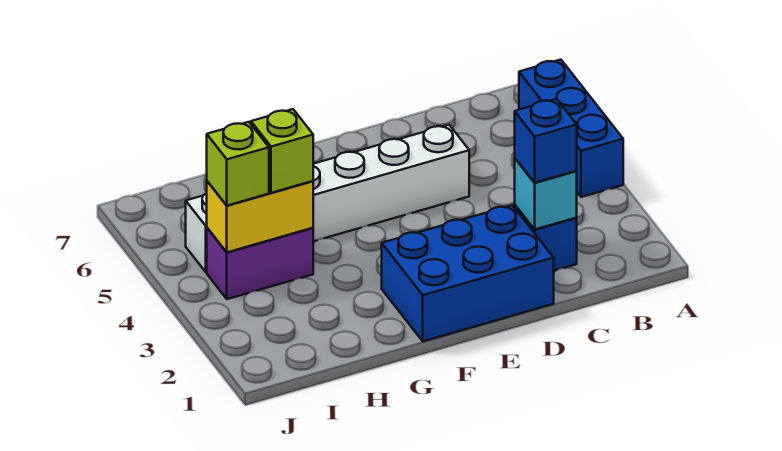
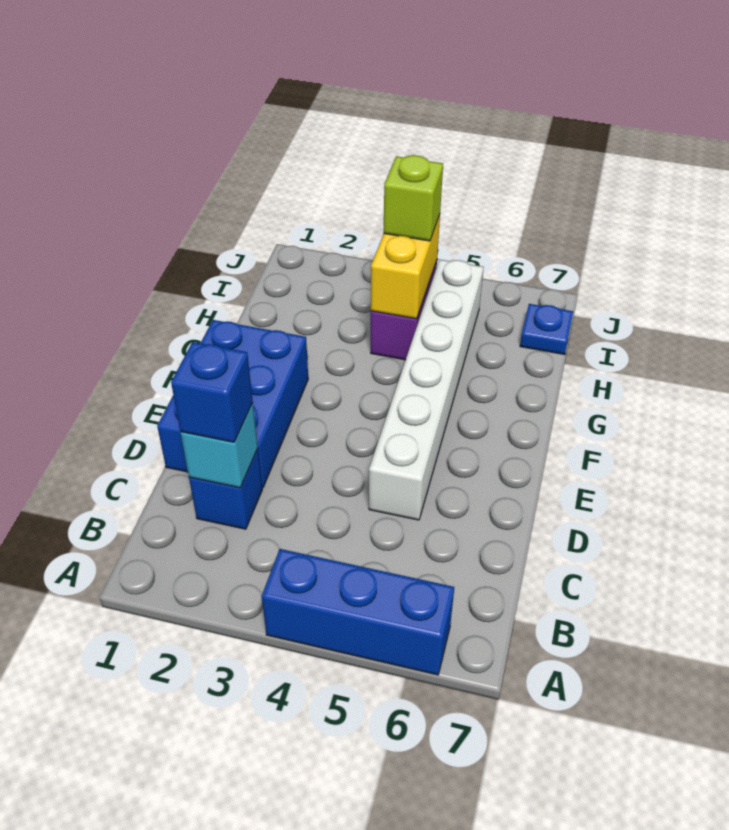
lime brick H4 level 3 -> none
none -> blue plate I7 level 1

